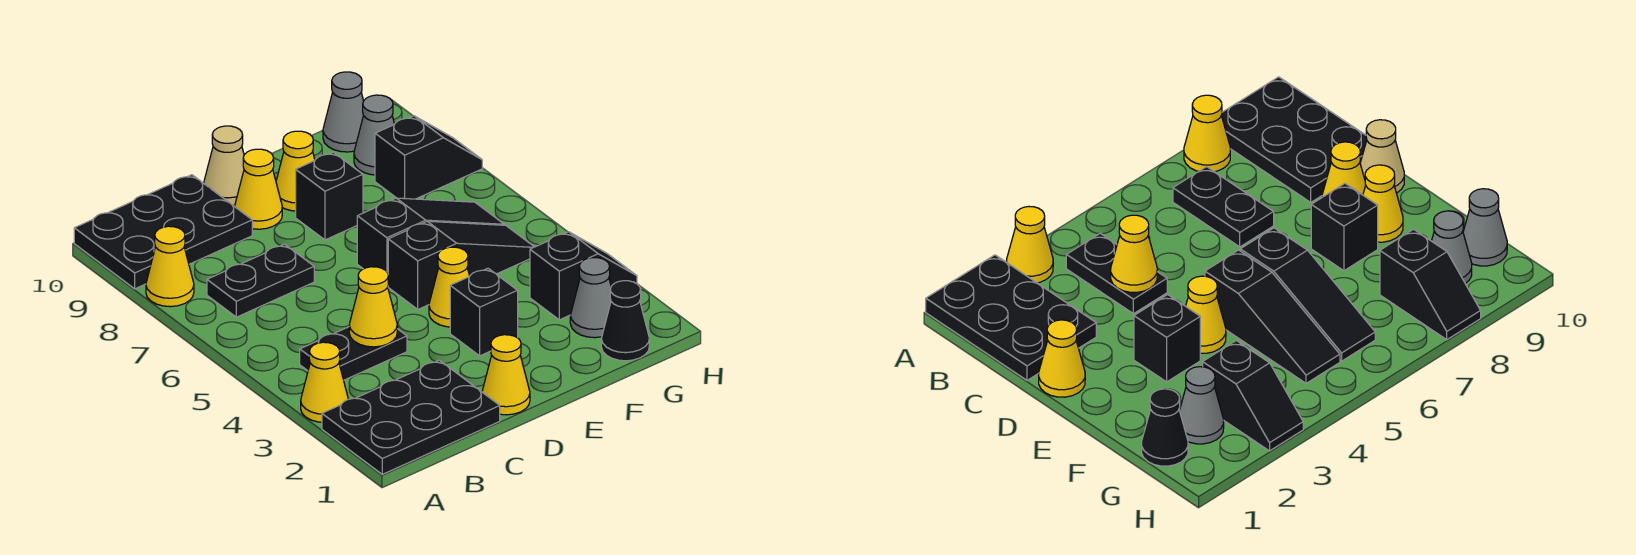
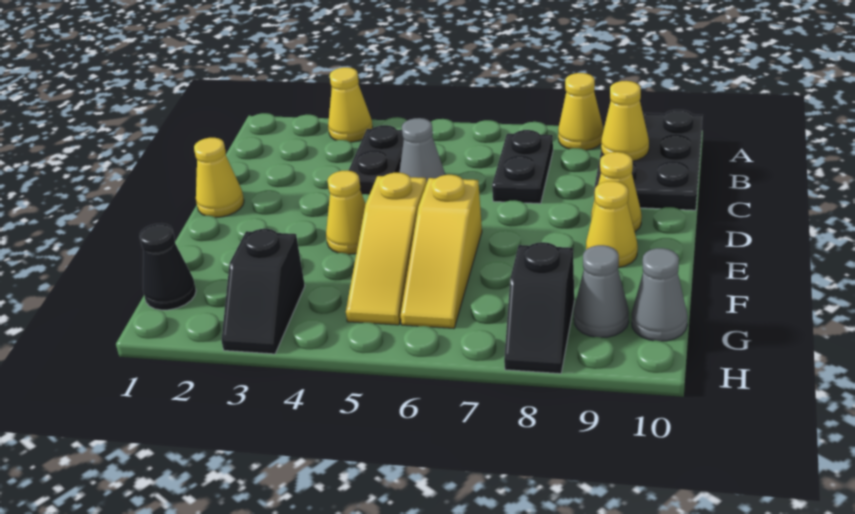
black plate A1:C2 level 1 -> none
yellow cone C4 level 2 -> yellow cone B9 level 2
tan cone D10 level 1 -> none
black brick E3 level 1 -> none
black slope E5:G5 level 1 top E -> yellow slope E5:G5 level 1 top E
black slope E6:G6 level 1 top E -> yellow slope E6:G6 level 1 top E
black brick E8 level 1 -> none
grey cone G2 level 1 -> grey cone C5 level 1

